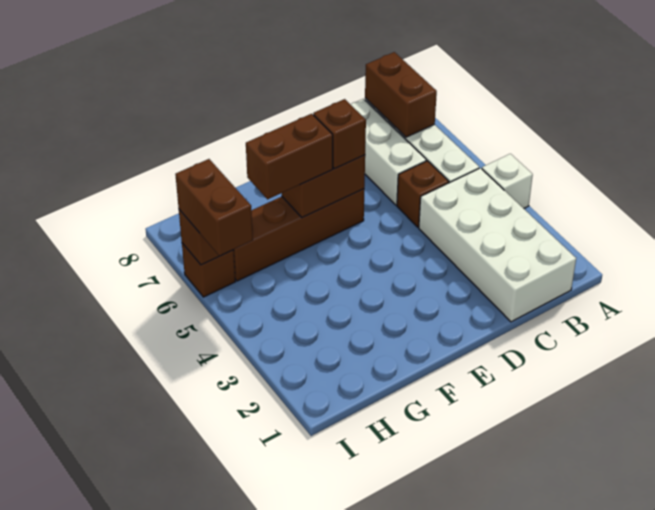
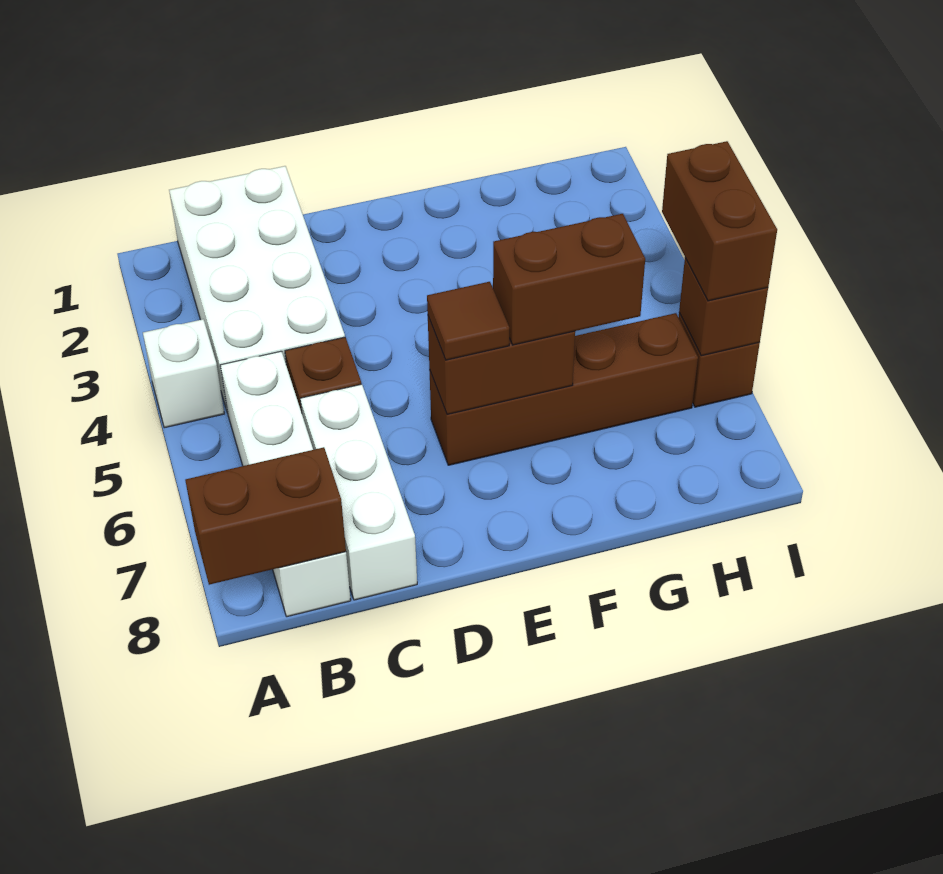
brown brick B7:B8 level 2 -> brown brick A8:B8 level 2
brown brick E6 level 3 -> brown tile E6 level 3

